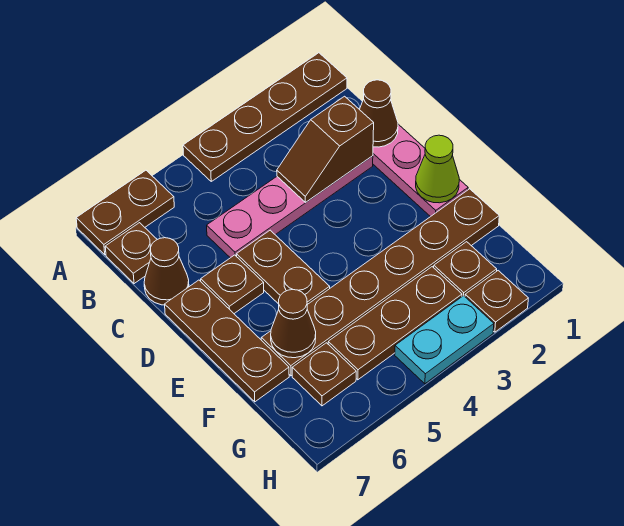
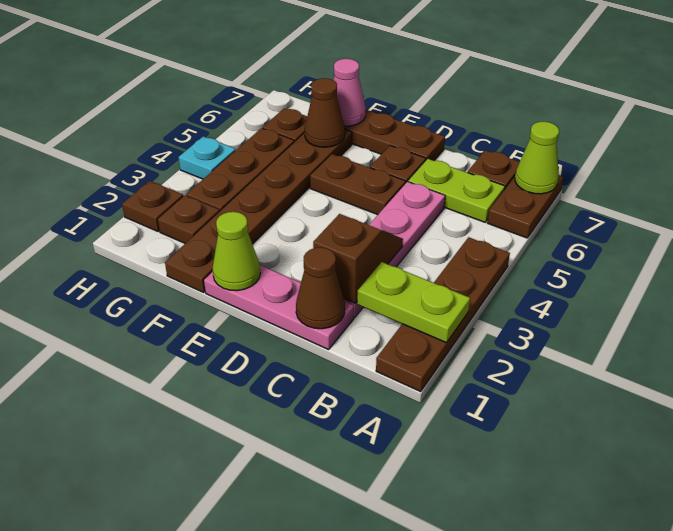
none -> lime plate A2:B2 level 2
none -> lime cone A7 level 2
none -> lime plate B6:C6 level 1
brown cone C7 level 1 -> none
none -> pink cone F7 level 2
cyan plate H3:H4 level 1 -> cyan plate H4 level 1

